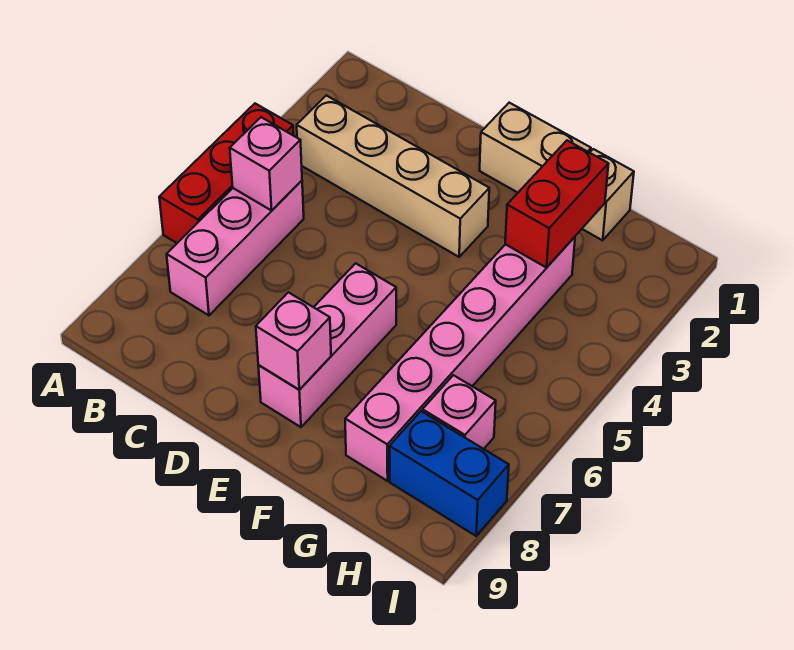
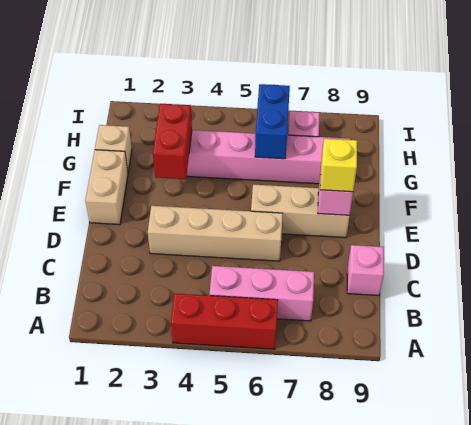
tan brick B3:E3 level 1 -> tan brick D3:D6 level 1
pink brick B5 level 2 -> pink brick C9 level 1
pink brick E6:E8 level 1 -> tan brick E6:E8 level 1
none -> yellow brick E8 level 3
red brick G2:G3 level 2 -> red brick F3:G3 level 2
blue brick H8:I8 level 1 -> blue brick G6:H6 level 2

